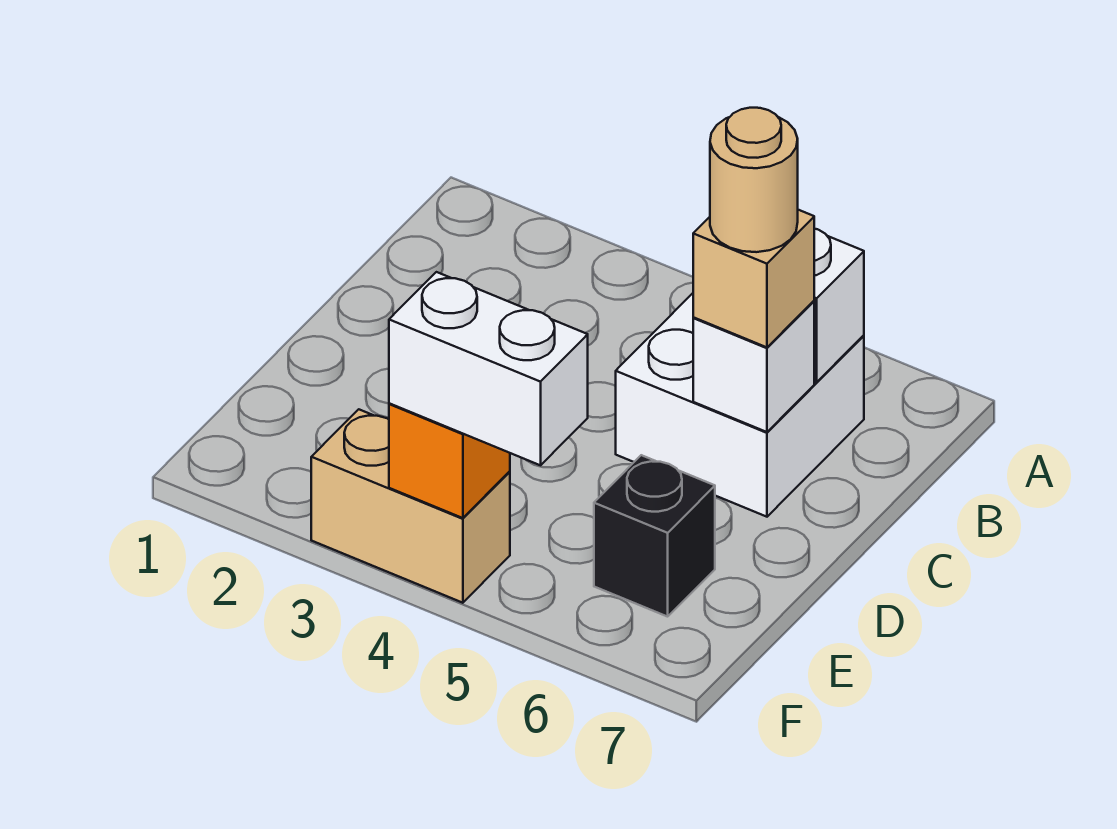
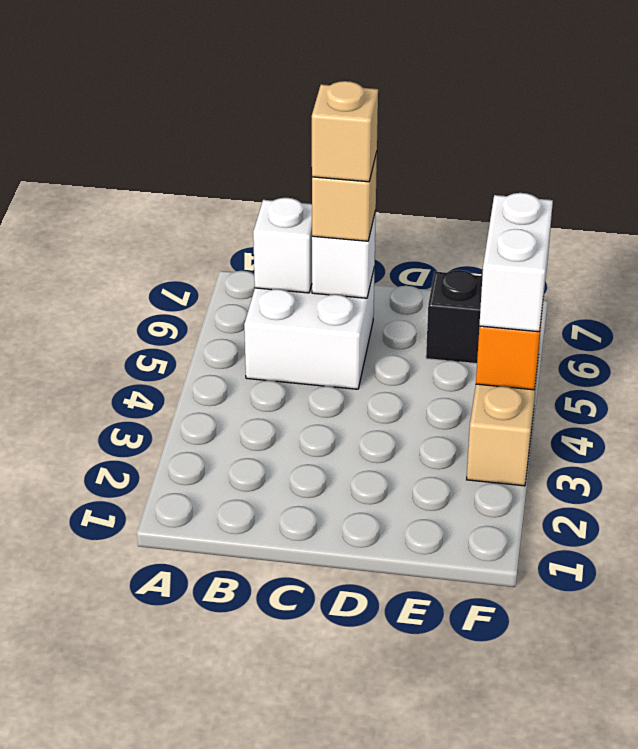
tan round brick C6 level 4 -> tan brick C6 level 4

